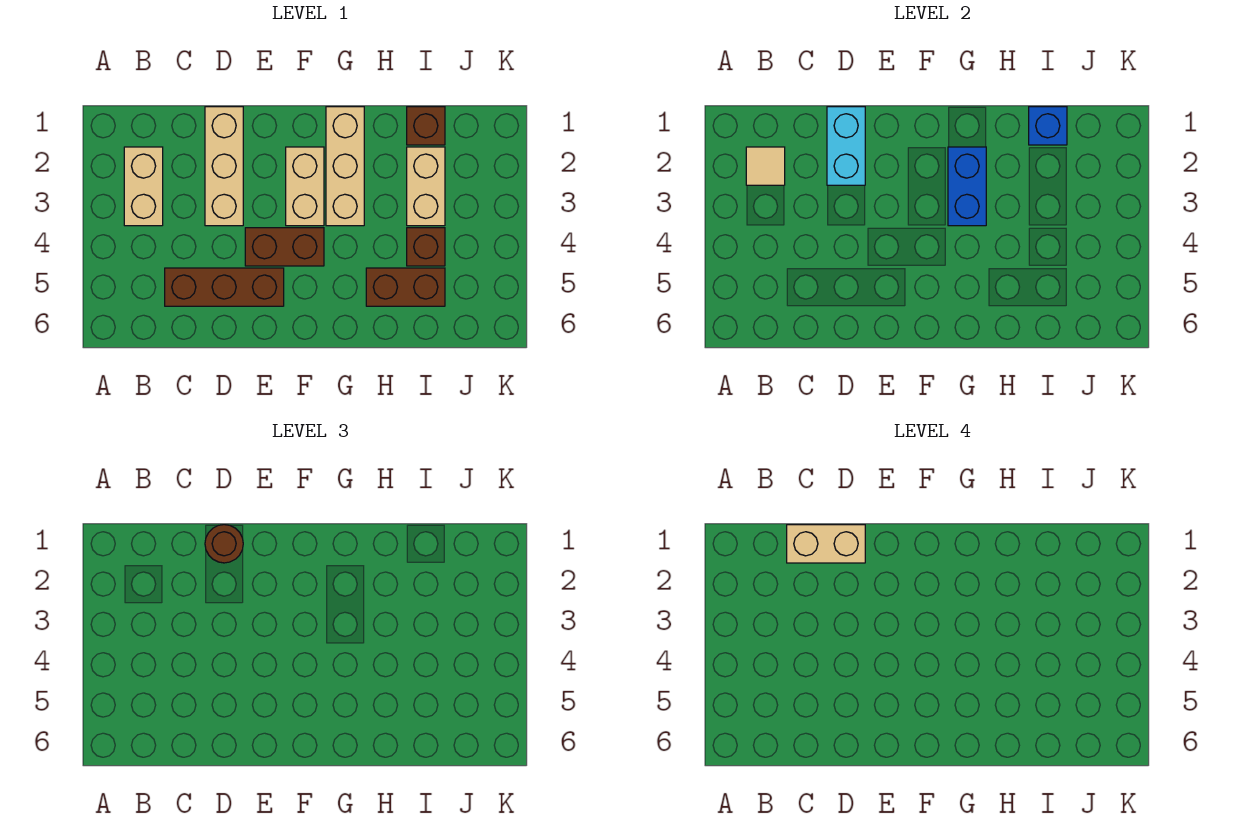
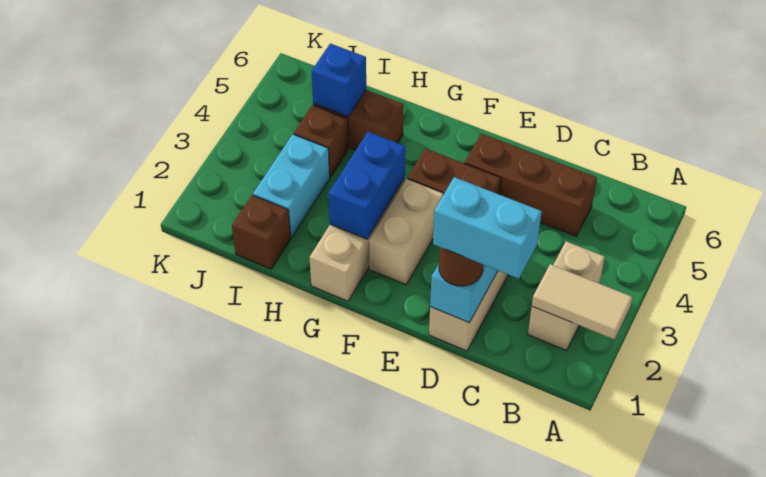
tan tile B2 level 2 -> tan tile A2:B2 level 2
tan brick C1:D1 level 4 -> cyan brick C1:D1 level 4
blue brick I1 level 2 -> blue brick I5 level 2
tan brick I2:I3 level 1 -> cyan brick I2:I3 level 1

